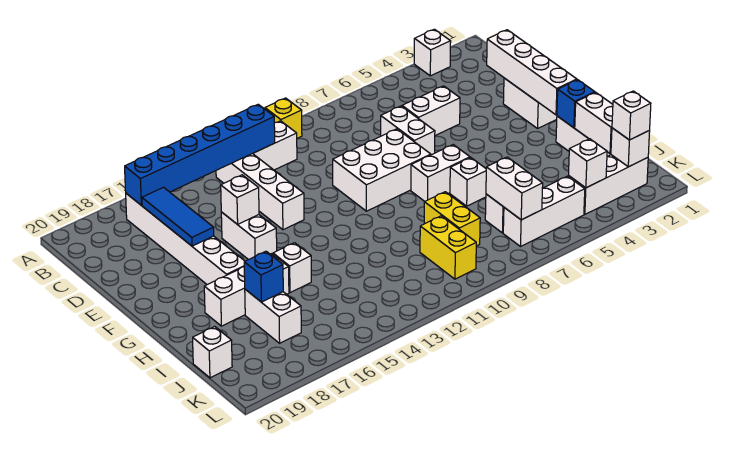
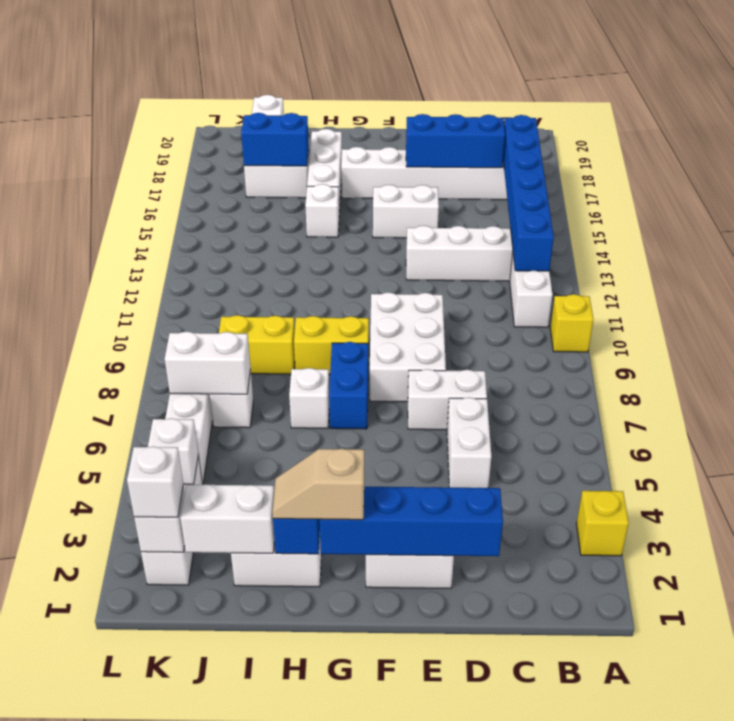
white brick A3 level 1 -> yellow brick A3 level 1
blue tile C17:E17 level 2 -> blue brick C17:E17 level 2
white brick D2:G2 level 2 -> blue brick D2:G2 level 2
white brick E15 level 2 -> none
none -> tan slope G2:H2 level 3 top G
white brick G7:G8 level 1 -> blue brick G7:G8 level 1
blue brick I17 level 2 -> blue brick I17:J17 level 2
yellow brick J10:K10 level 1 -> yellow brick G9:H9 level 1

